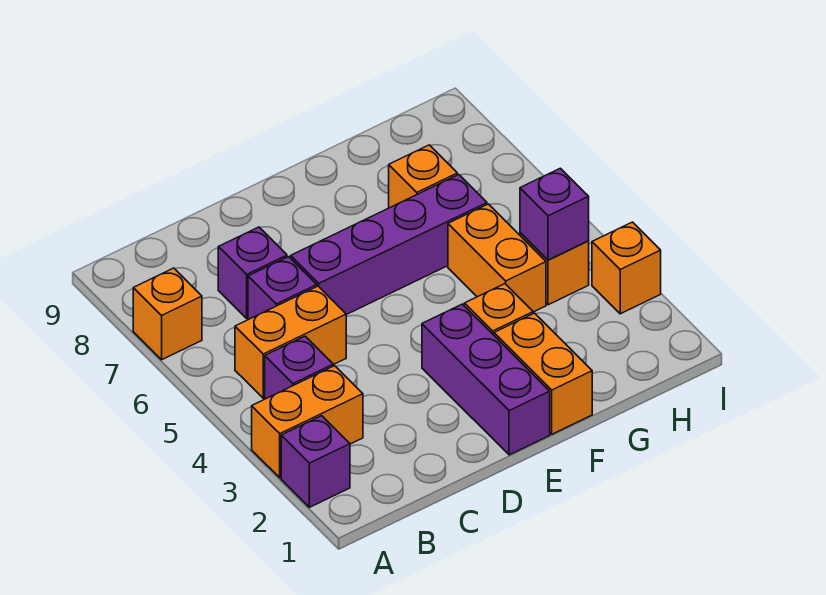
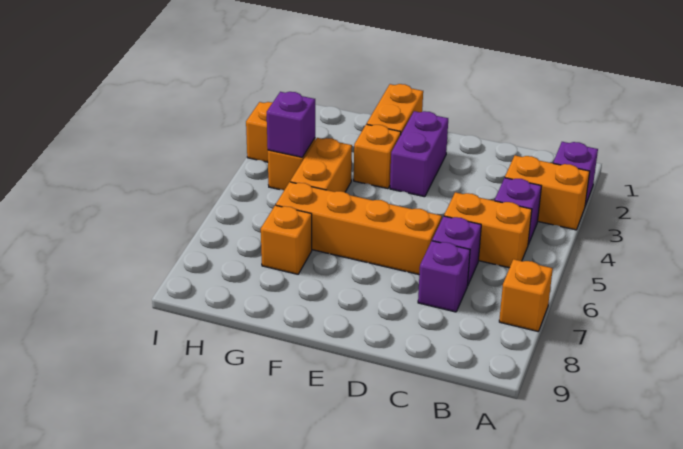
purple brick D6:G6 level 1 -> orange brick D6:G6 level 1
purple brick E1:E3 level 1 -> purple brick E2:E3 level 1

